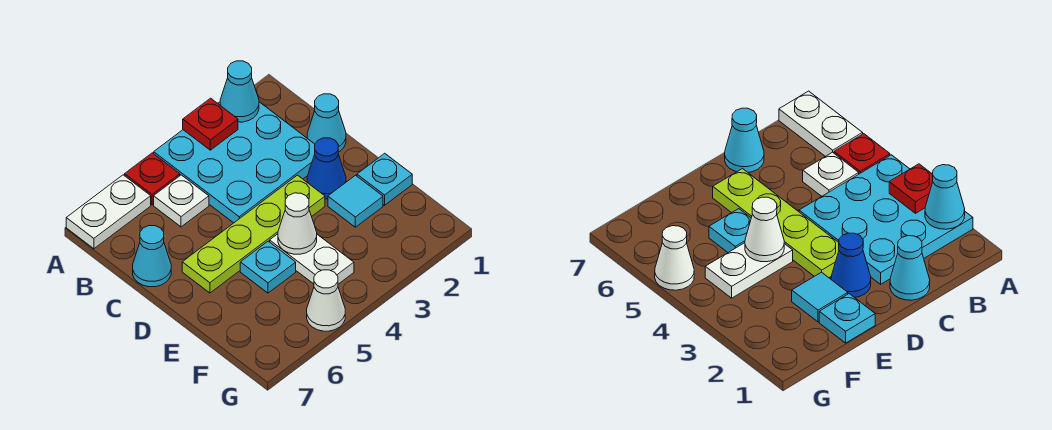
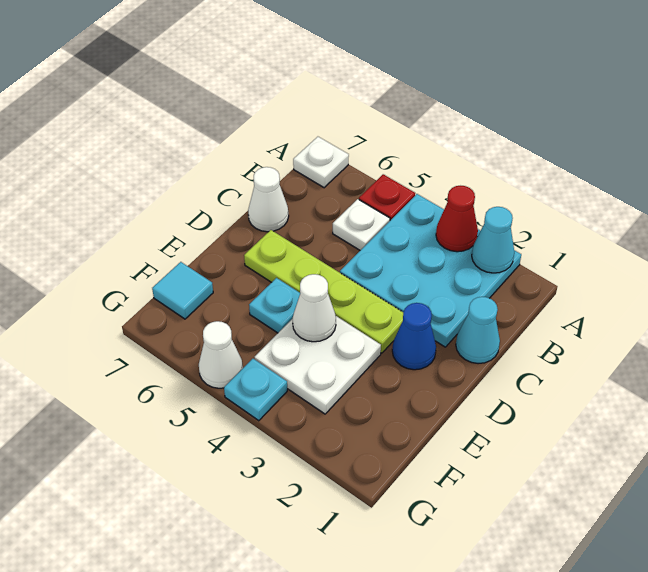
red plate A3 level 2 -> red cone A3 level 2
white plate A6:A7 level 1 -> white plate A7 level 1
cyan cone C7 level 1 -> white cone C7 level 1
cyan plate E1 level 1 -> cyan plate G4 level 1
cyan tile E2 level 1 -> cyan tile F7 level 1
white plate E4:F4 level 1 -> white plate E3:F4 level 1

